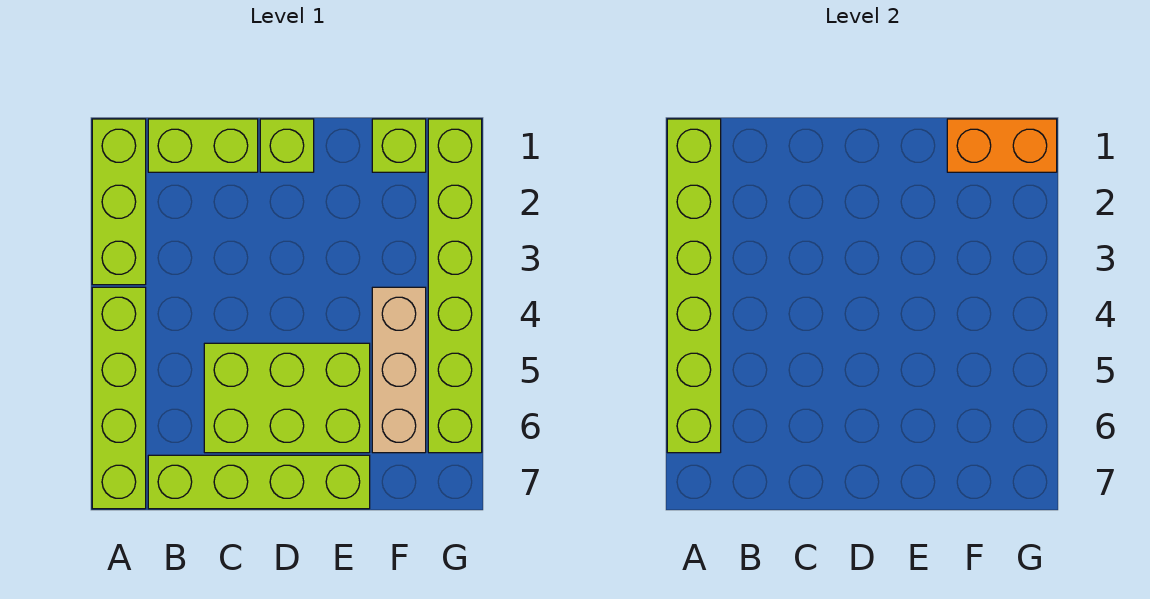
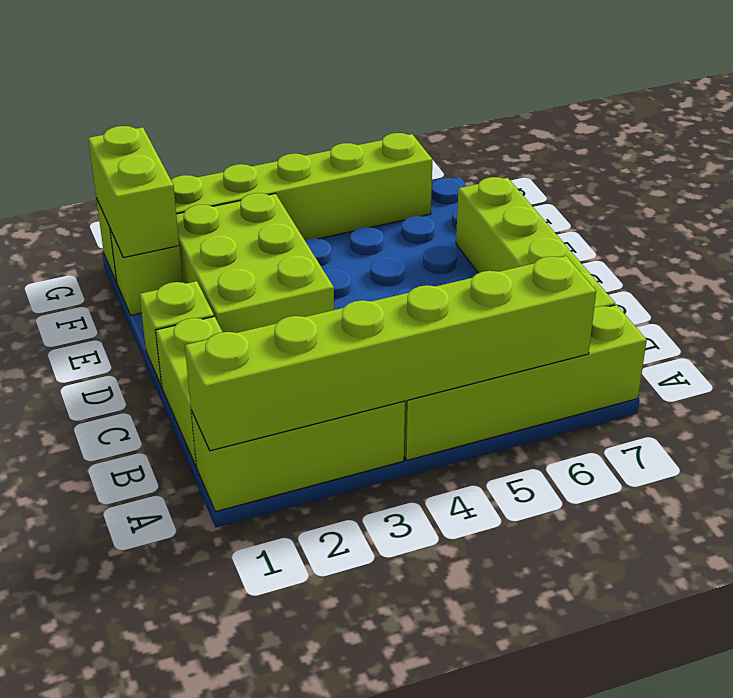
lime brick C5:E6 level 1 -> lime brick D2:F3 level 1
orange brick F1:G1 level 2 -> lime brick F1:G1 level 2
tan brick F4:F6 level 1 -> none

